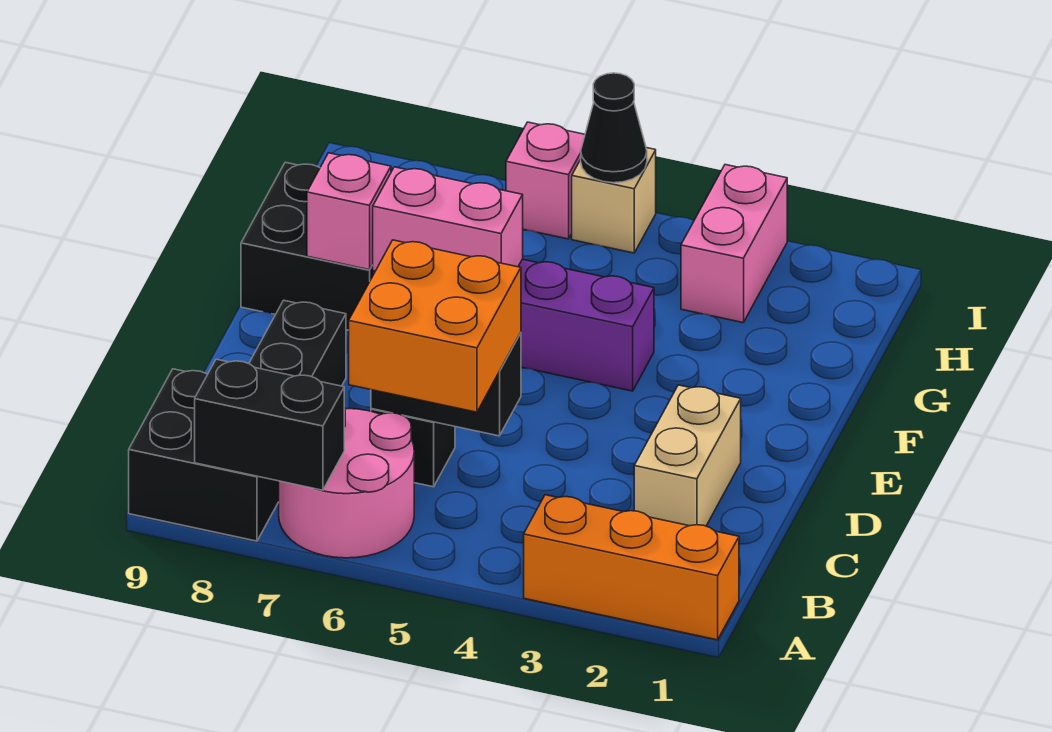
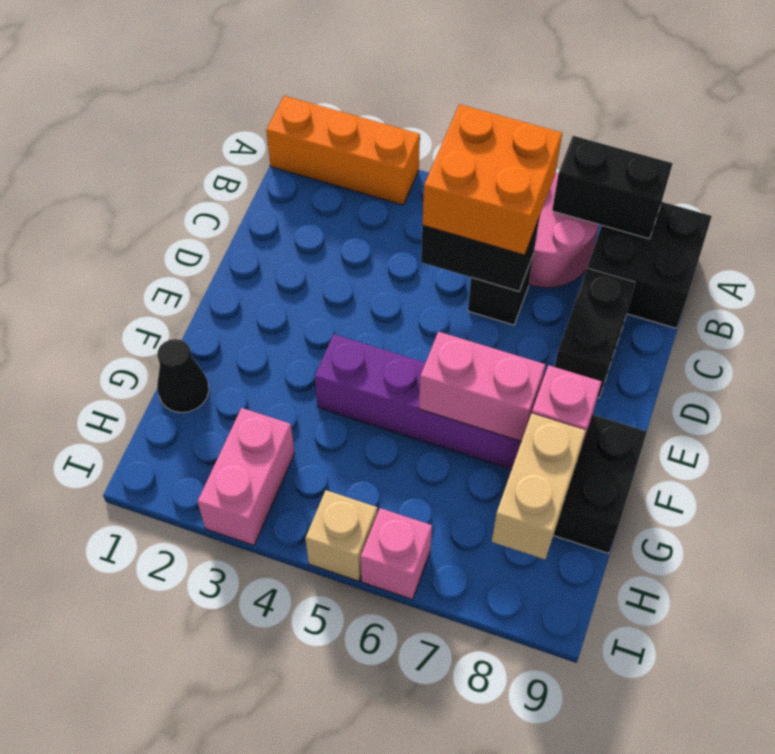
tan brick C2:D2 level 1 -> tan brick G8:H8 level 2
black cone I5 level 2 -> black cone G1 level 1

